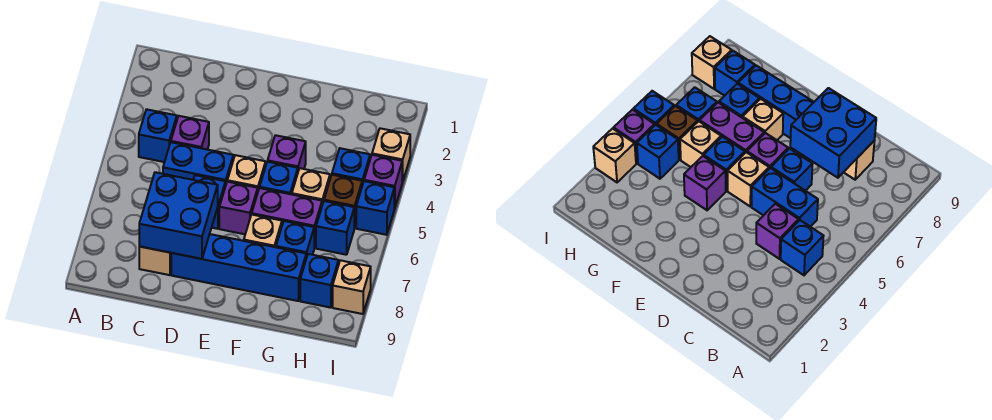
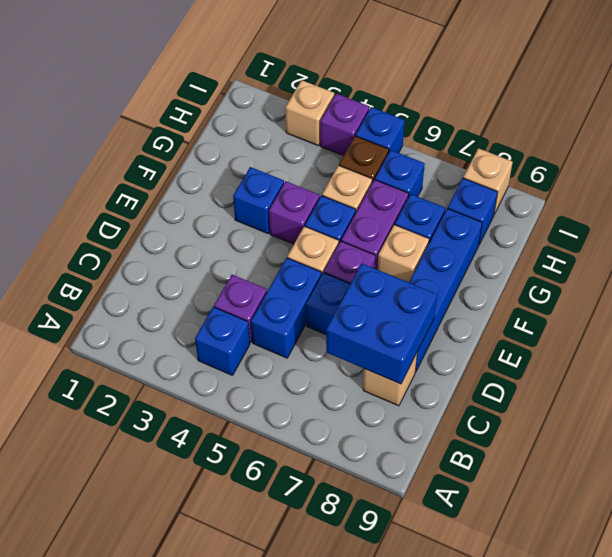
blue brick H4 level 1 -> blue brick F3 level 1

